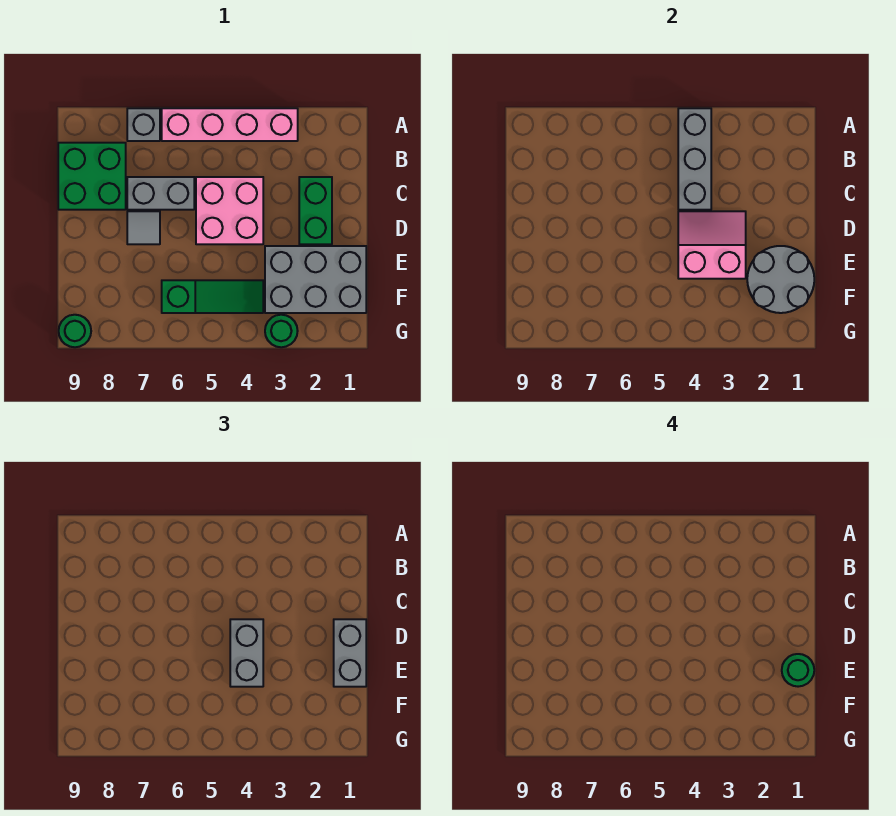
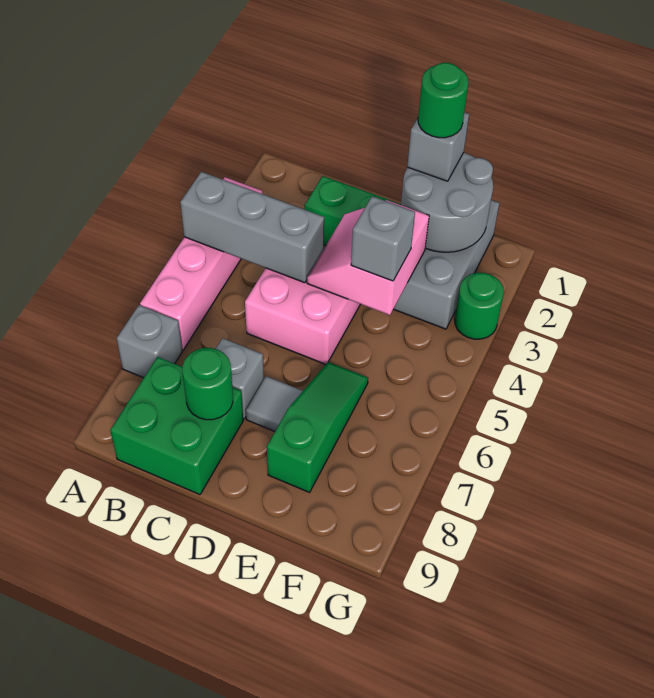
grey brick C6:C7 level 1 -> grey brick C7 level 1
grey brick D1:E1 level 3 -> grey brick E1 level 3
grey brick D4:E4 level 3 -> grey brick E4 level 3
green slope F4:F6 level 1 top 6 -> green slope E6:E8 level 1 top 8
green round brick G9 level 1 -> green round brick C8 level 2

